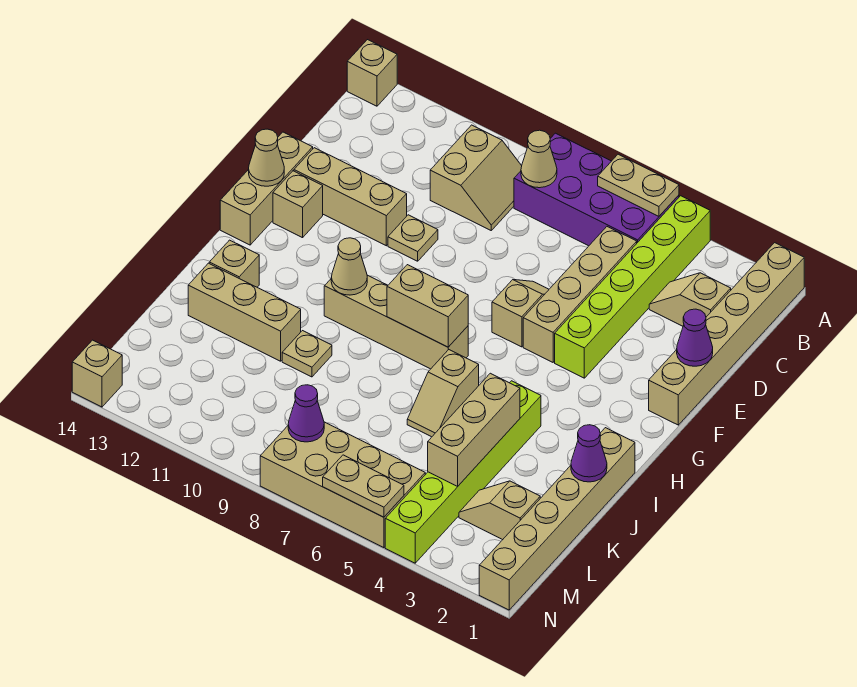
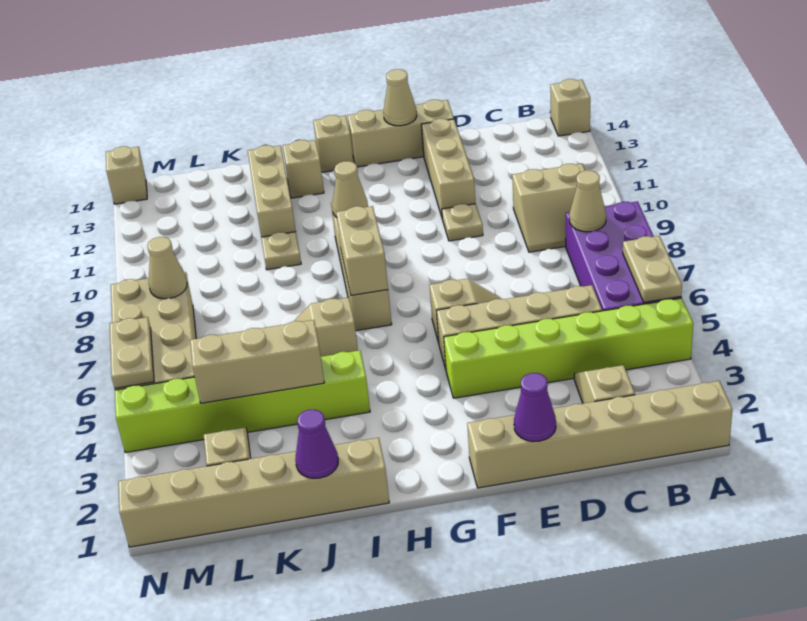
tan brick F13 level 1 -> tan brick H14 level 1
purple cone M8 level 2 -> tan cone M8 level 2

